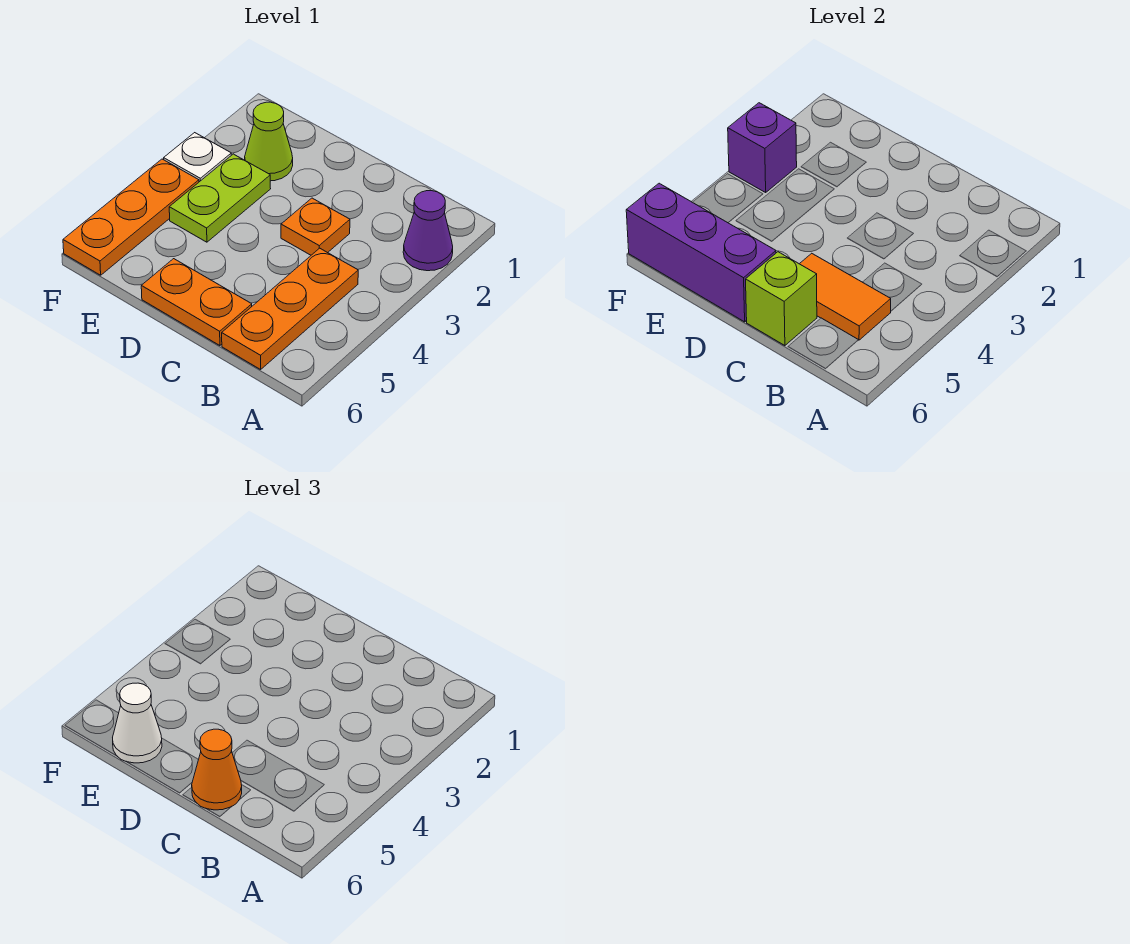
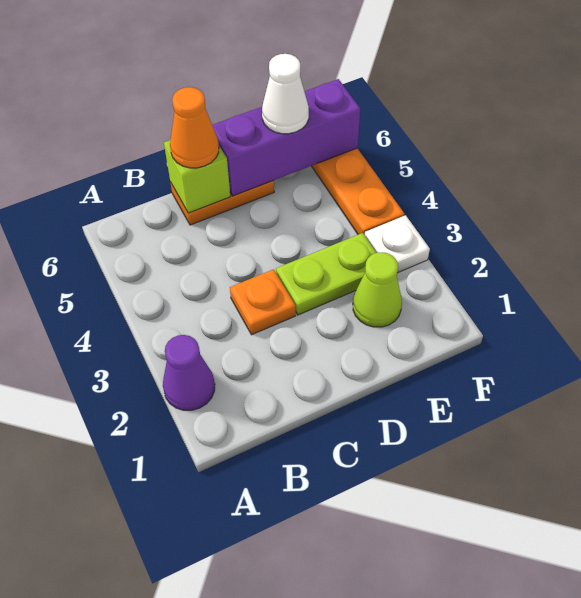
orange plate B4:B6 level 1 -> none
orange tile B5:C5 level 2 -> none
lime plate E3:E4 level 1 -> lime plate D3:E3 level 1
purple brick F3 level 2 -> none

